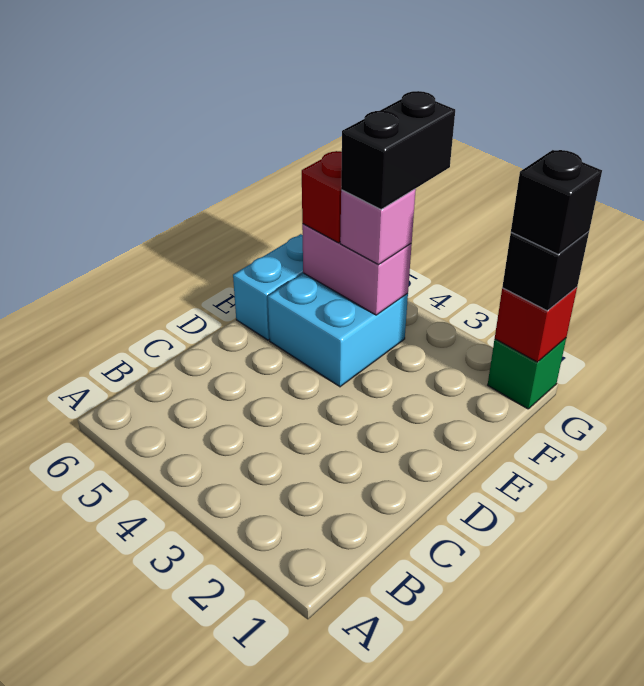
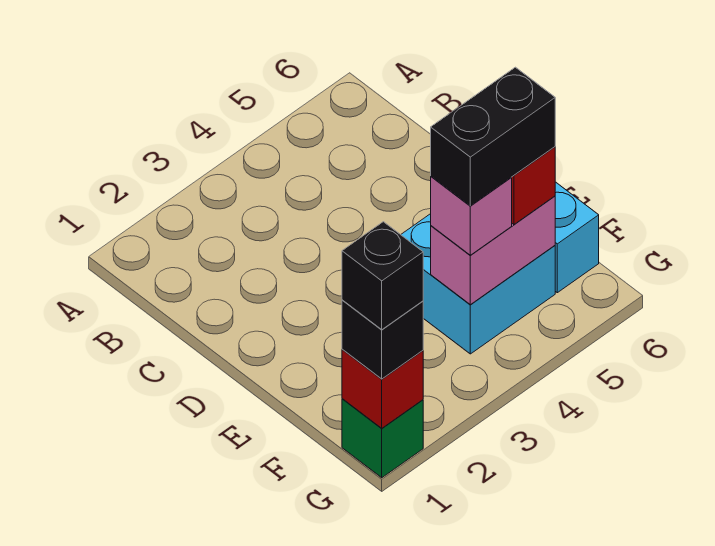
black brick F4:G4 level 4 -> black brick F4:F5 level 4

